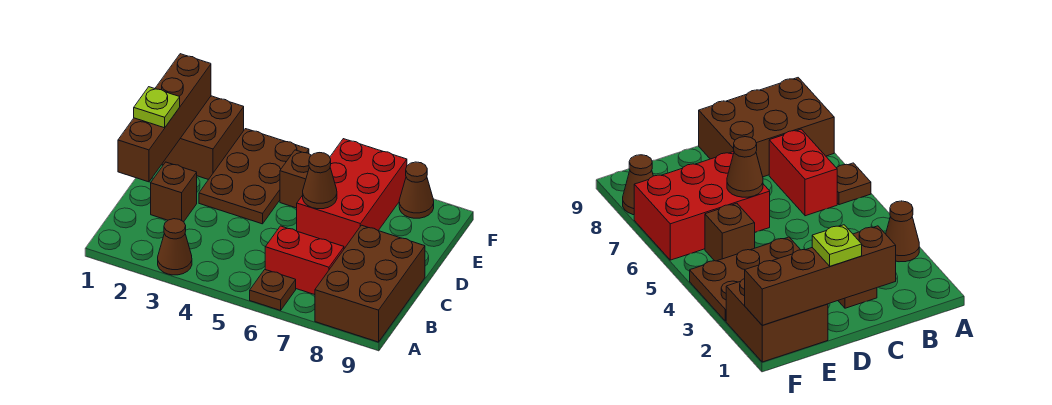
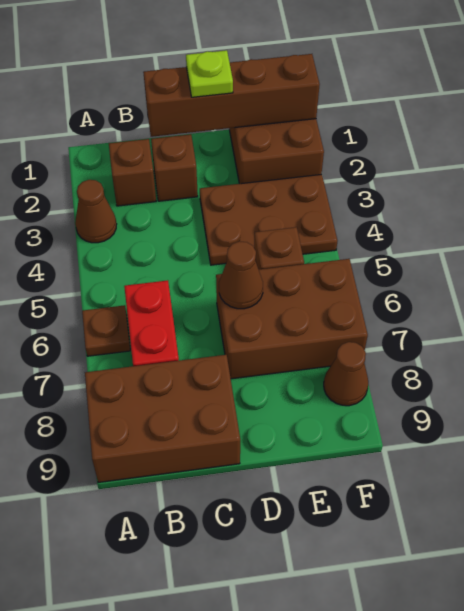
none -> brown brick B2 level 1
red brick D6:F7 level 1 -> brown brick D6:F7 level 1

